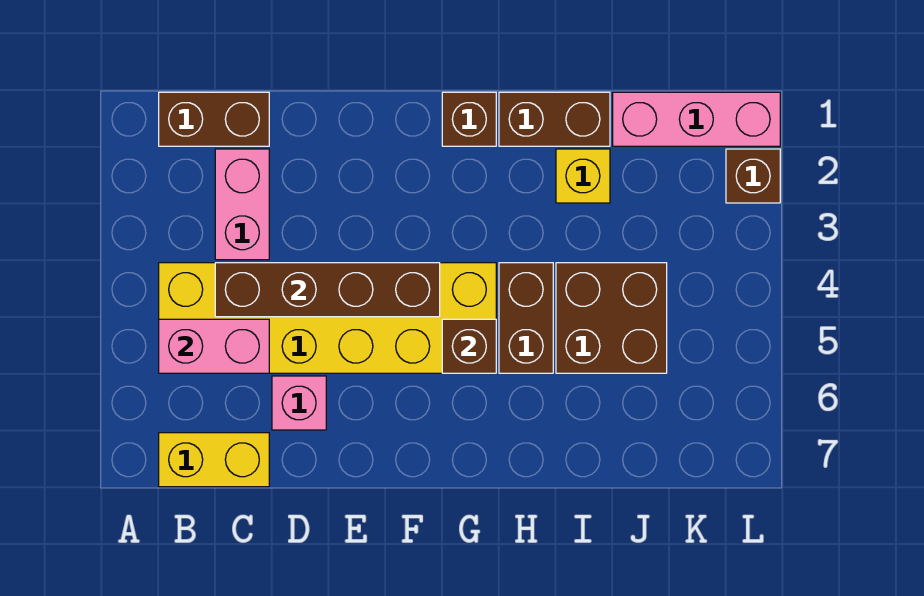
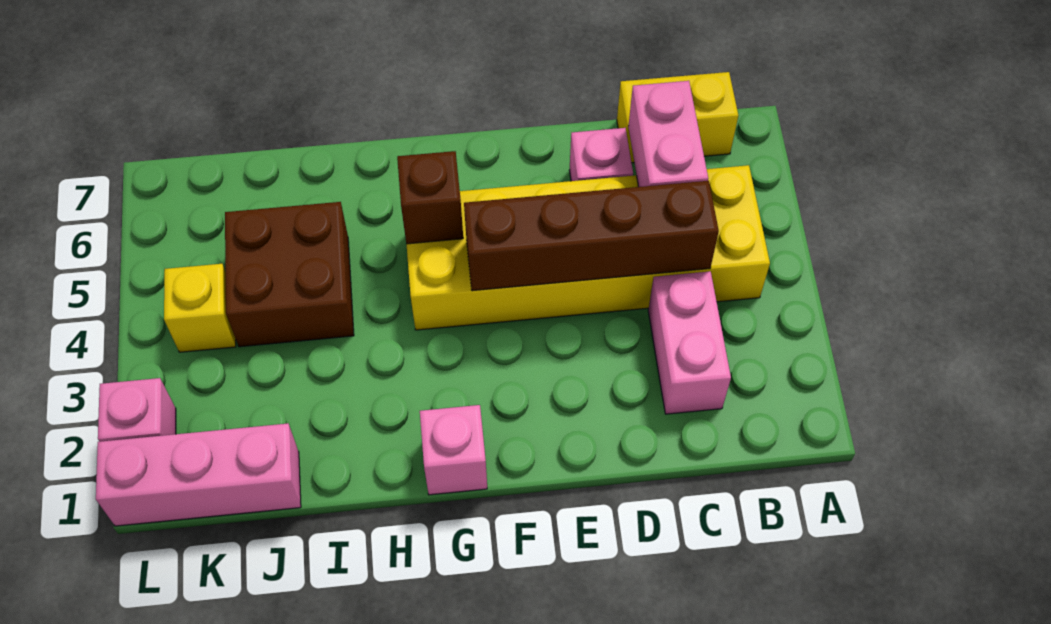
brown brick B1:C1 level 1 -> none
pink brick B5:C5 level 2 -> pink brick C5:C6 level 2
brown brick G1 level 1 -> pink brick G1 level 1
brown brick H1:I1 level 1 -> none
brown brick H4:H5 level 1 -> none
yellow brick I2 level 1 -> yellow brick K4 level 1
brown brick L2 level 1 -> pink brick L2 level 1

